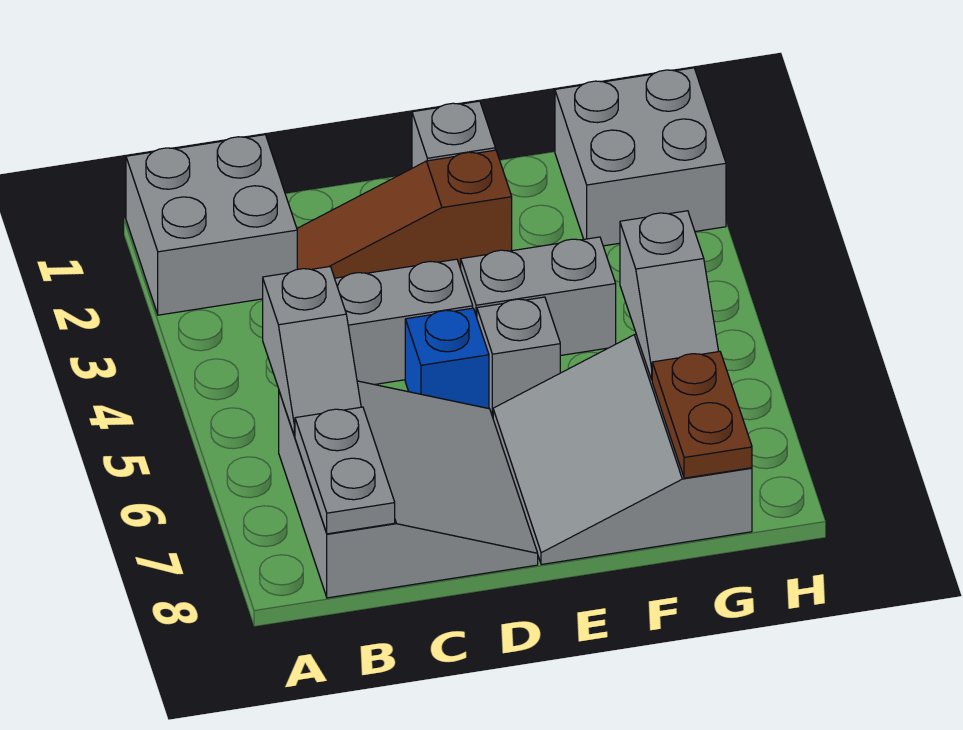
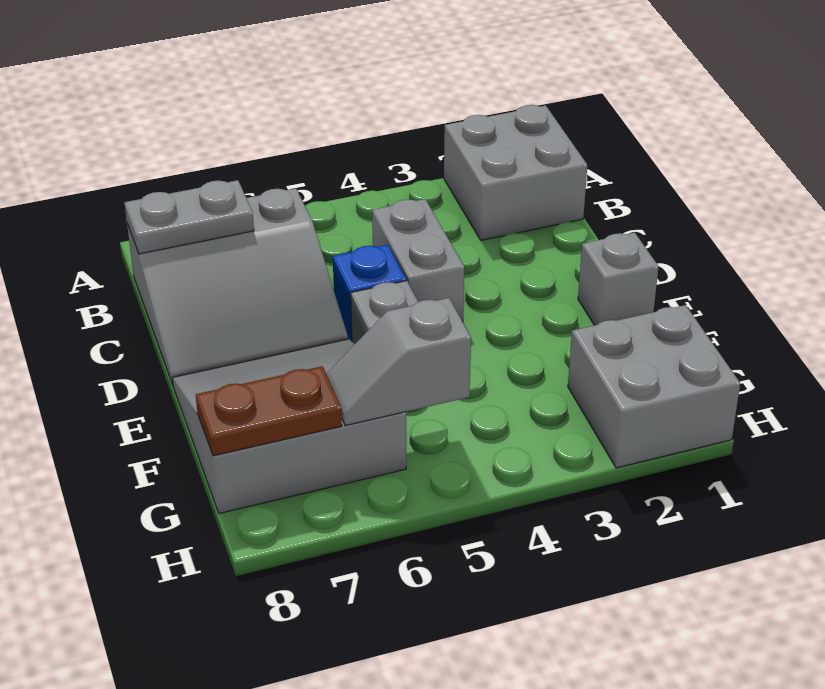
grey slope B5:B6 level 2 top 5 -> none
brown slope C2:E2 level 1 top E -> none
grey brick E4:F4 level 1 -> none

